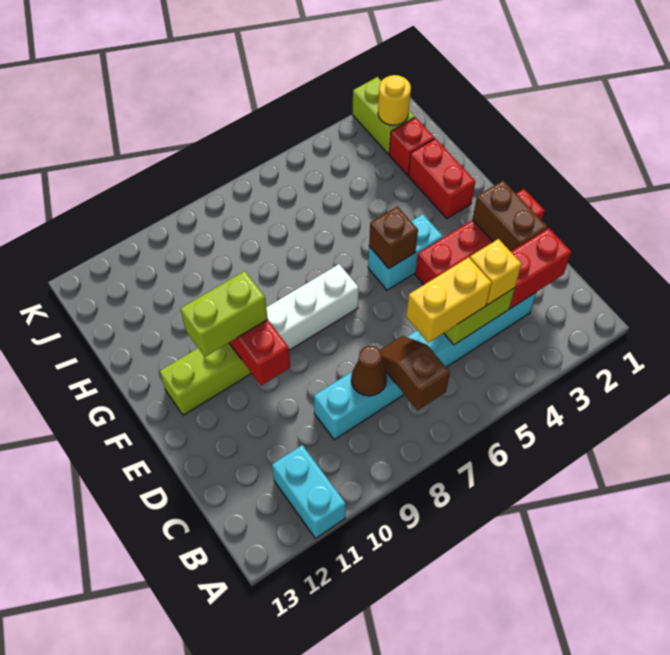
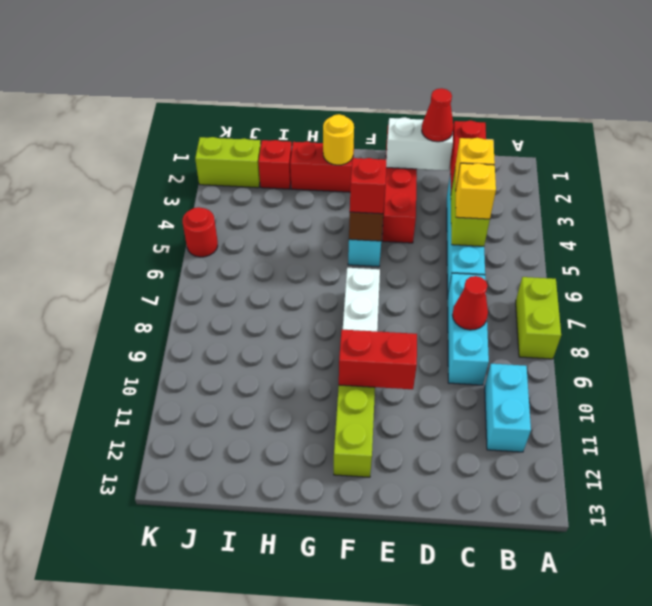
cyan brick A11:B11 level 1 -> cyan brick B10:B11 level 1
brown slope B7:C7 level 2 top B -> none
yellow brick C5:C6 level 3 -> yellow brick C5 level 3
brown cone C8 level 2 -> red cone C8 level 2
brown brick D2:E2 level 2 -> white brick D2:E2 level 2
none -> red cone D2 level 3
none -> red brick F5 level 3
lime brick F10:F11 level 3 -> lime brick A7:A8 level 1
yellow round brick J2 level 2 -> yellow round brick G2 level 2
none -> red round brick K5 level 1

